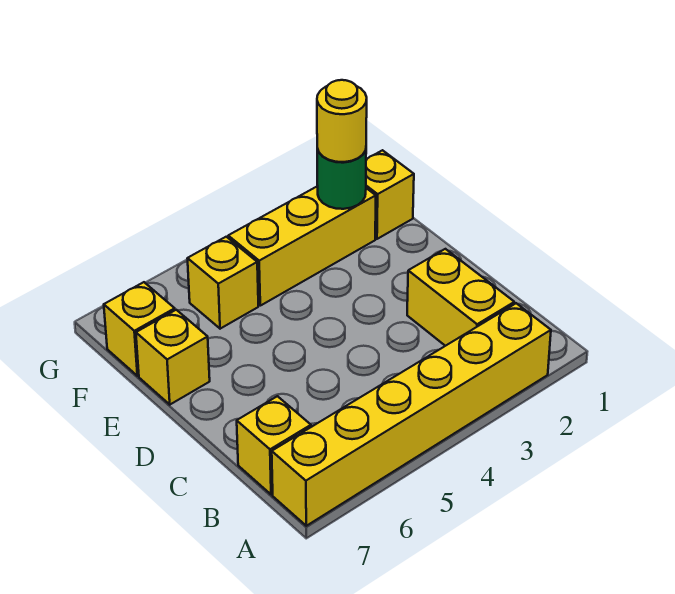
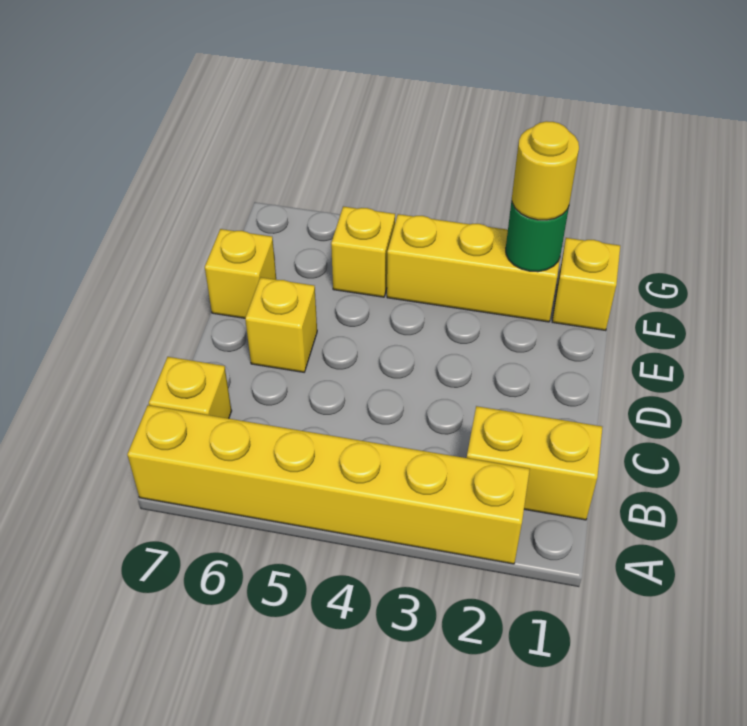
yellow brick B2:C2 level 1 -> yellow brick B1:B2 level 1
yellow brick F7 level 1 -> yellow brick D6 level 1

